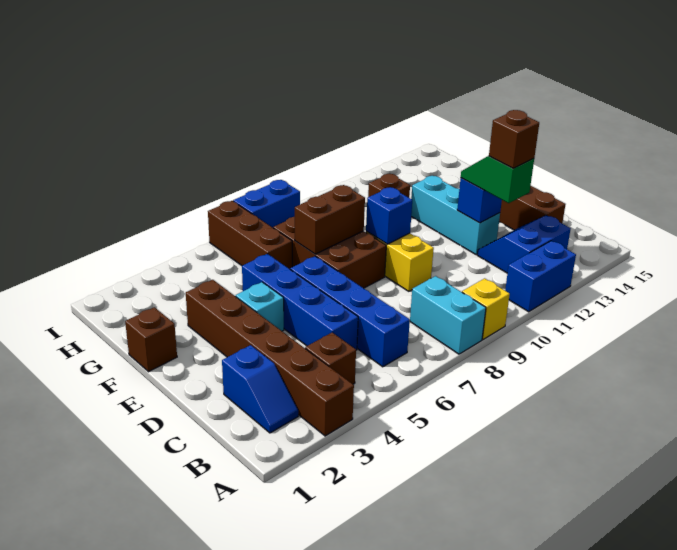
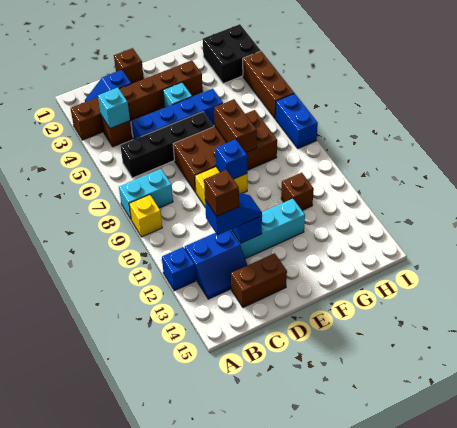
blue brick A11:A12 level 1 -> blue brick A12 level 1
none -> cyan brick B4 level 2
blue brick B6:E6 level 1 -> black brick B6:E6 level 1
blue slope B12:C13 level 1 top B -> blue slope B12:C13 level 1 top 12
green slope C12:D12 level 3 top C -> blue slope C12:D12 level 3 top C
brown brick E7:G8 level 1 -> brown brick D7:G8 level 1
brown brick F1 level 1 -> brown brick D1 level 1
brown brick G6:I6 level 1 -> brown brick I4:I6 level 1
none -> black brick H2:I3 level 1

